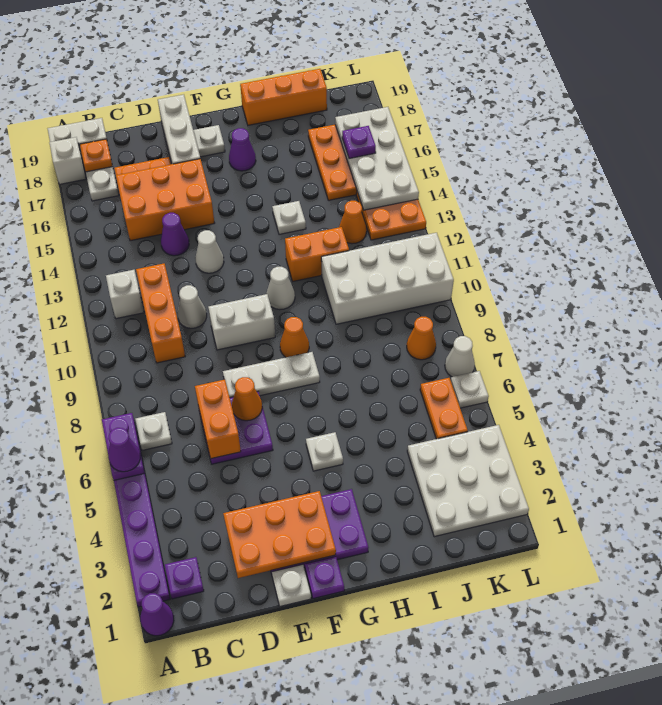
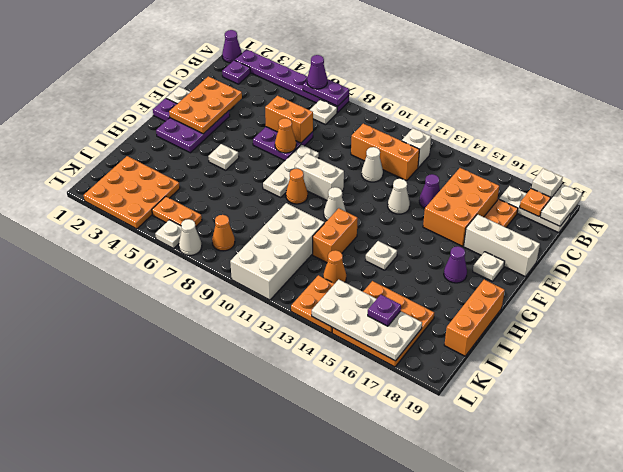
white brick E10:F10 level 1 -> white brick F9:F10 level 1
white plate J2:L4 level 1 -> orange plate J2:L4 level 1

